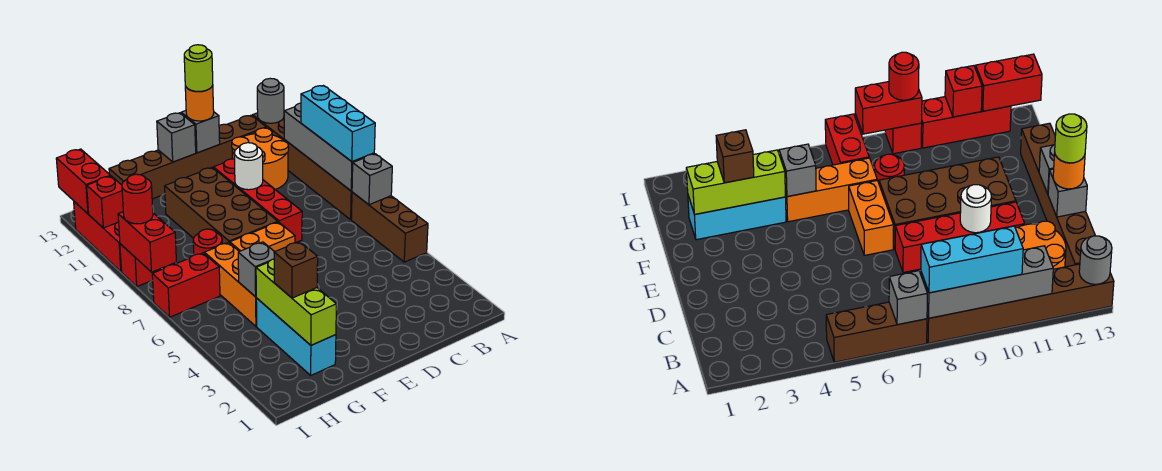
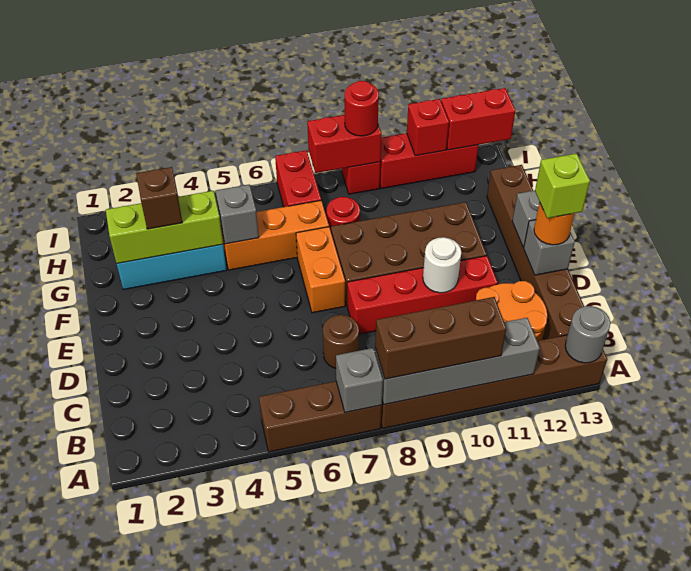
cyan brick A8:A10 level 3 -> brown brick A8:A10 level 3
none -> brown round brick C7 level 1
lime round brick D13 level 4 -> lime brick D13 level 4

